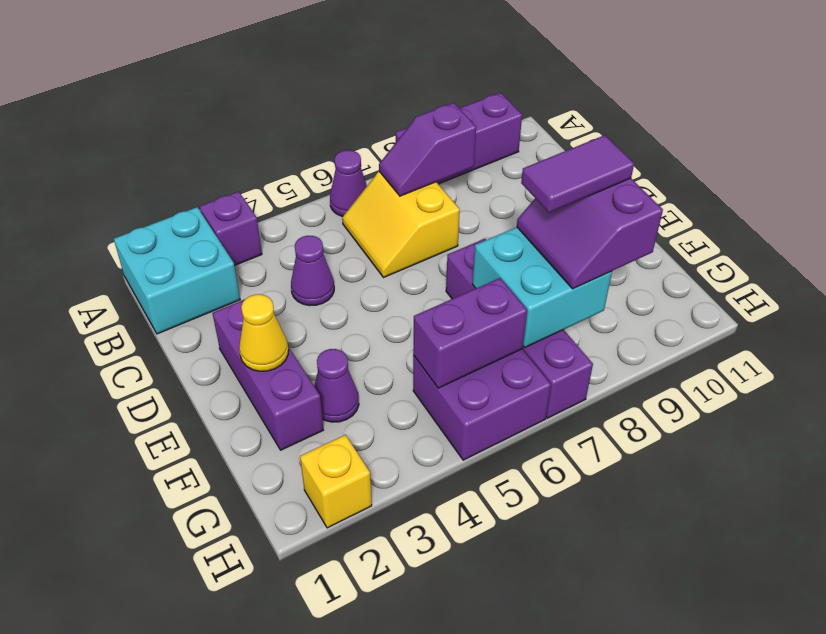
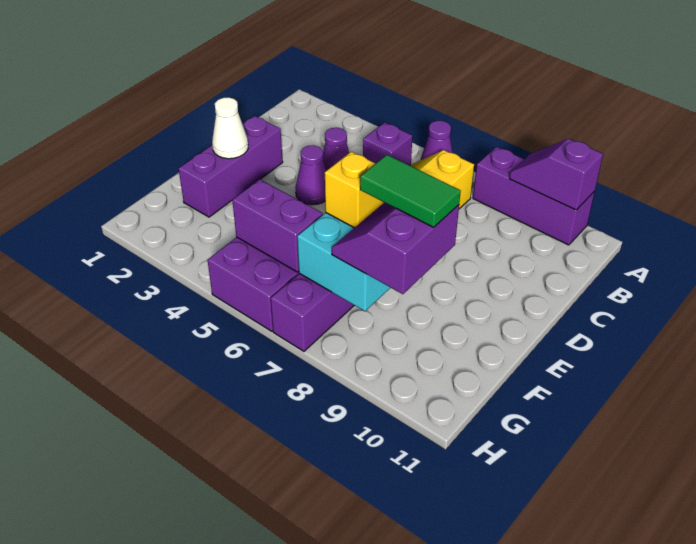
cyan brick A1:B2 level 1 -> none
purple brick A3 level 1 -> purple brick B5 level 1
purple slope B7:B8 level 2 top 8 -> purple slope A9:A10 level 2 top 10
yellow cone E2 level 2 -> white cone E2 level 2
purple cone F3 level 1 -> purple cone D4 level 1
purple tile F8:F9 level 4 -> green tile F8:F9 level 4
yellow brick H2 level 1 -> yellow brick F7 level 3

